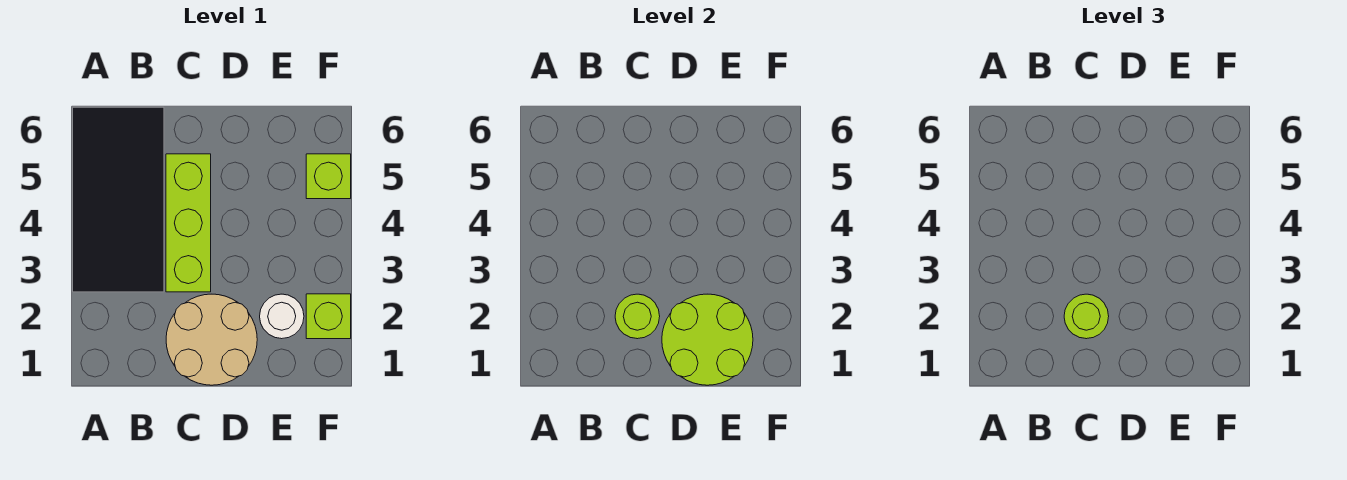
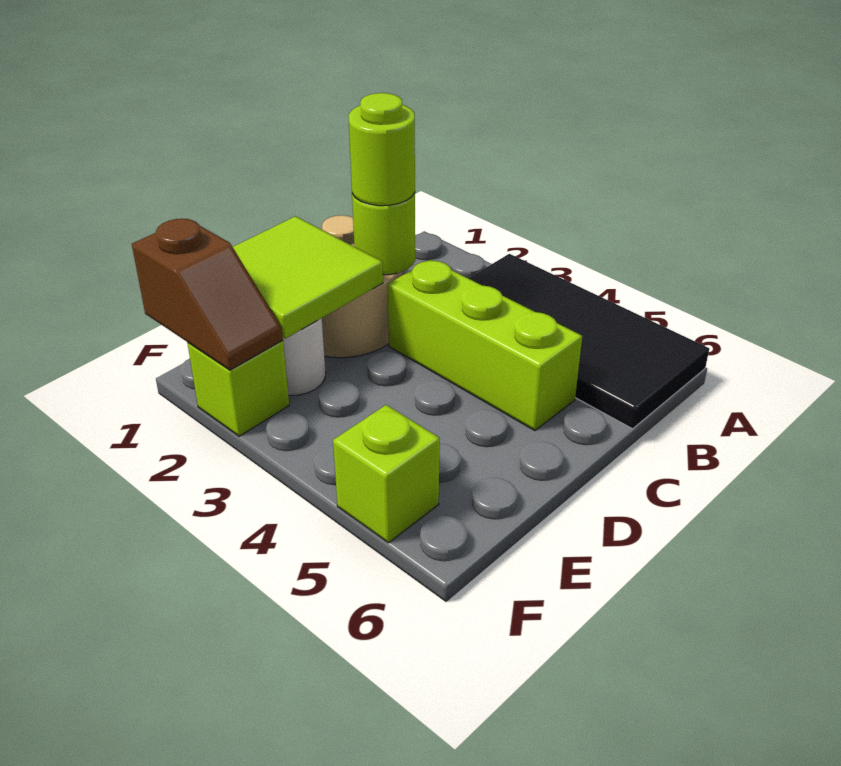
lime round brick D1:E2 level 2 -> lime tile D1:E2 level 2
none -> brown slope F1:F2 level 2 top 1

